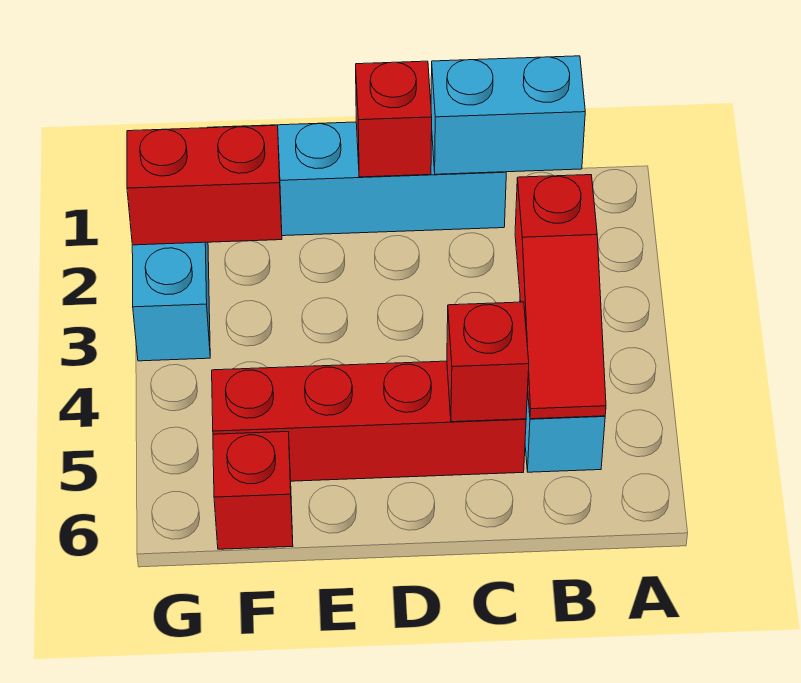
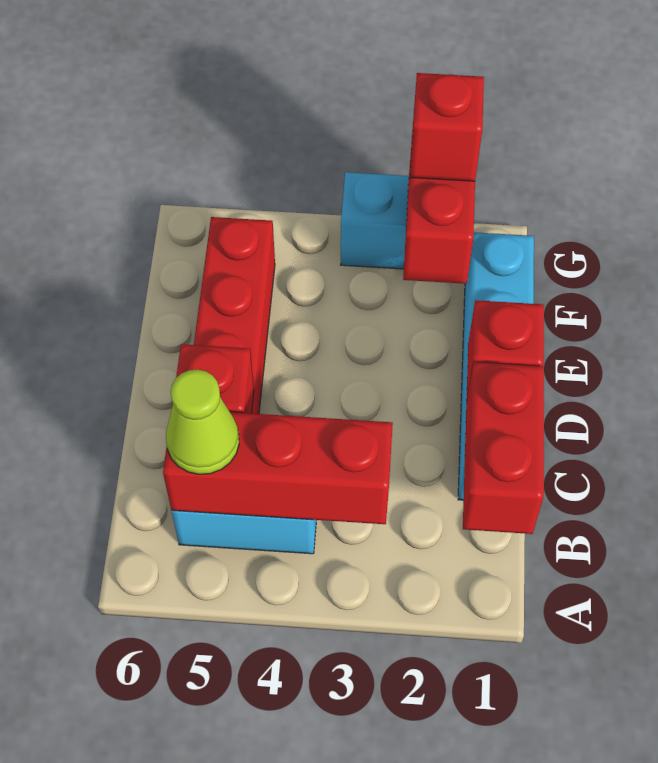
cyan brick B1:C1 level 2 -> red brick B1:C1 level 2
red slope B3:B5 level 2 top 3 -> red brick B3:B5 level 2
none -> lime cone B5 level 3
red brick F6 level 1 -> red brick G2 level 3

